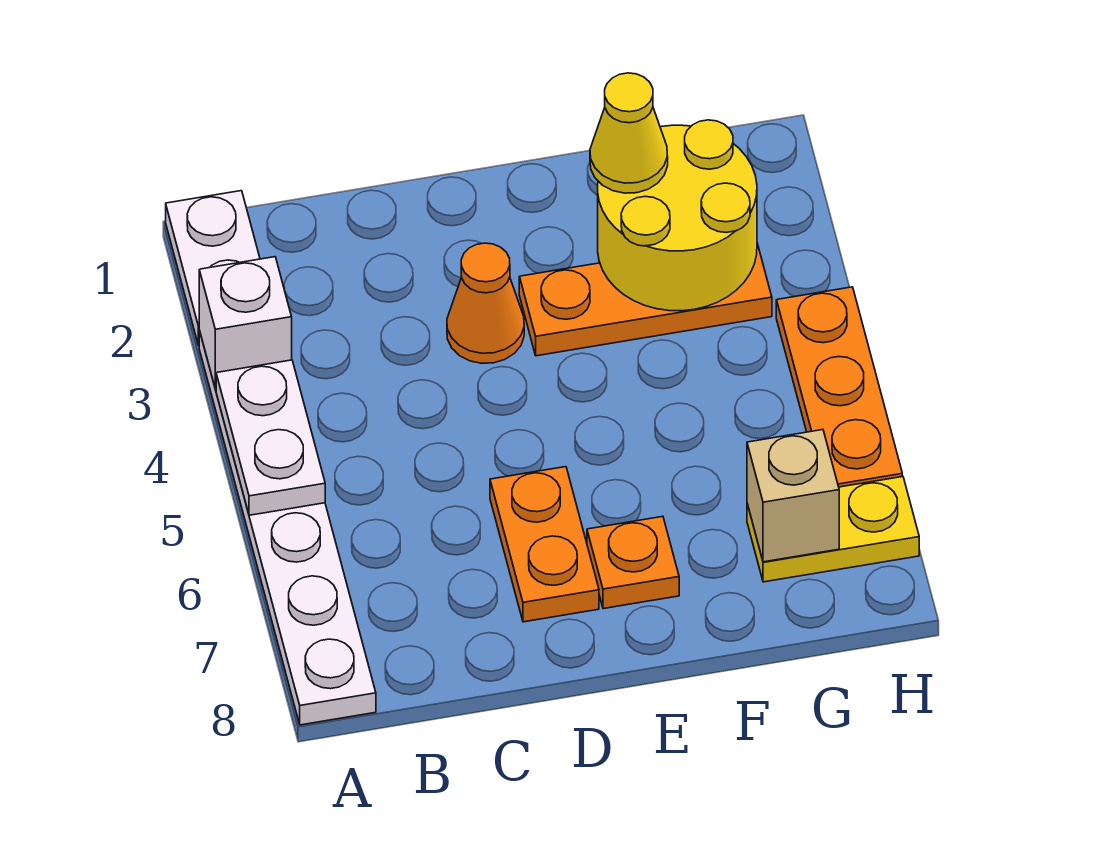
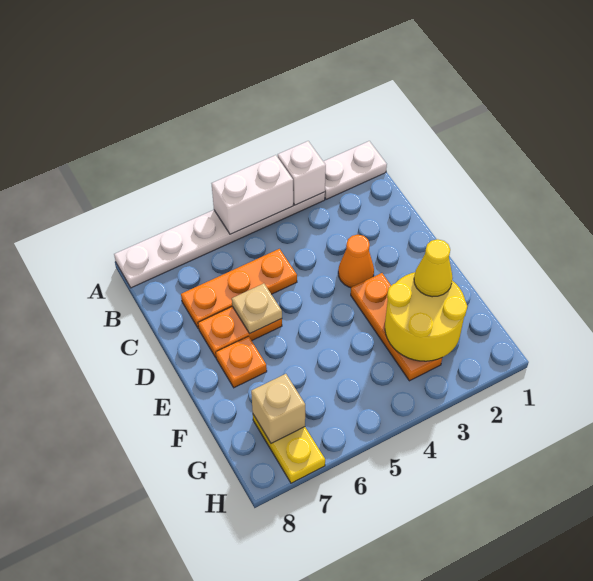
white plate A4:A5 level 2 -> white brick A4:A5 level 2
none -> tan plate D6 level 2
orange plate H4:H6 level 1 -> orange plate C5:C7 level 1

